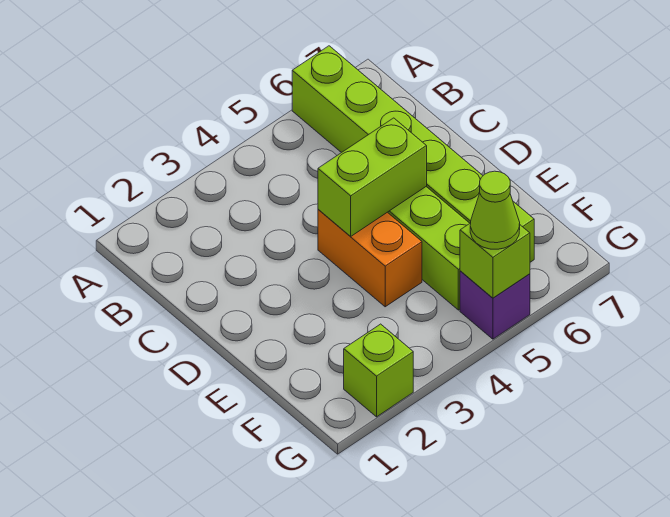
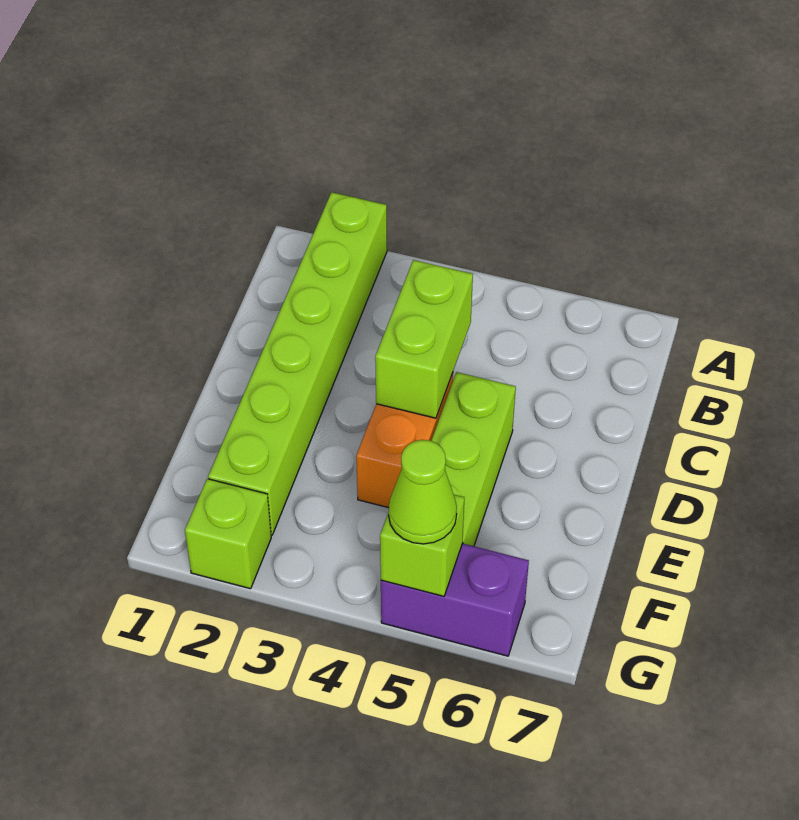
lime brick A6:F6 level 1 -> lime brick A2:F2 level 1
lime brick D4:D5 level 2 -> lime brick C4:D4 level 2
purple brick G5 level 1 -> purple brick G5:G6 level 1

